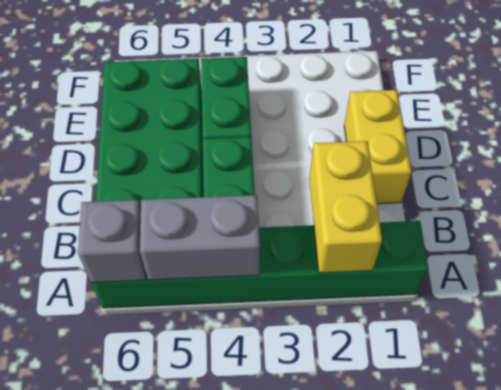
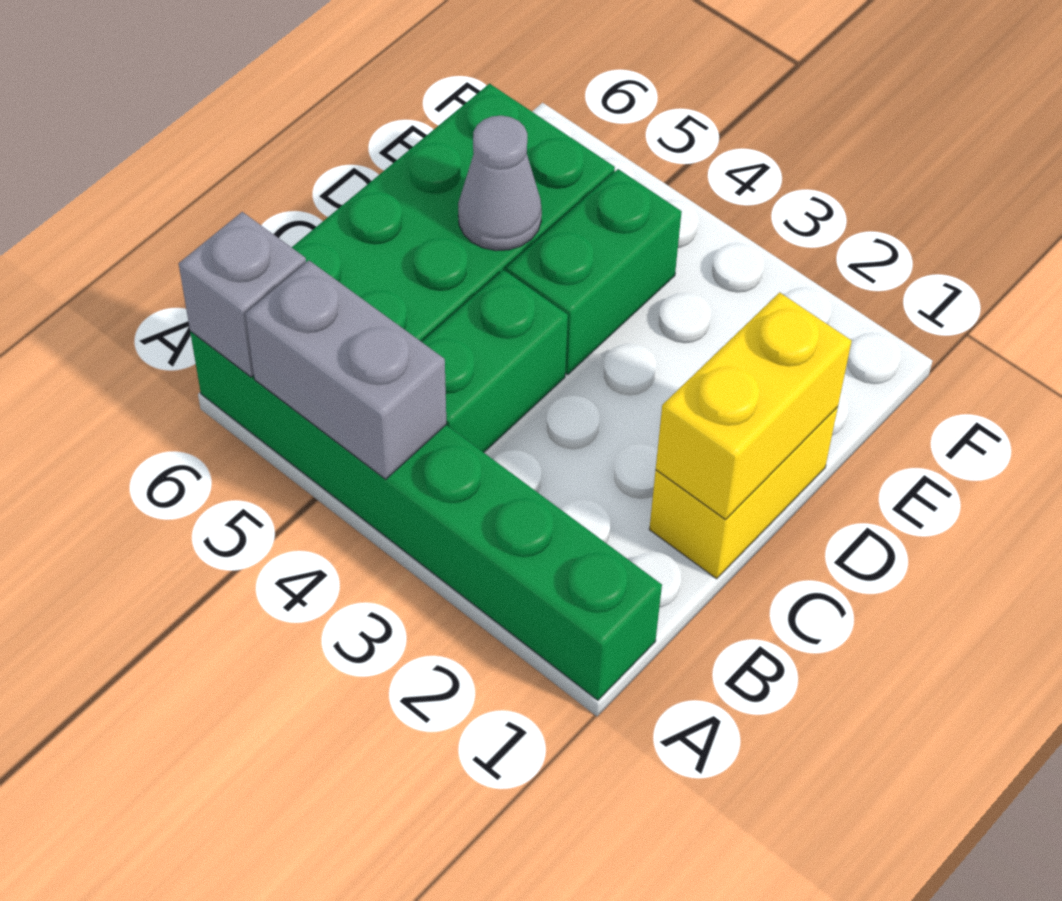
yellow brick A2:B2 level 2 -> yellow brick C1:D1 level 2
none -> grey cone D5 level 2

